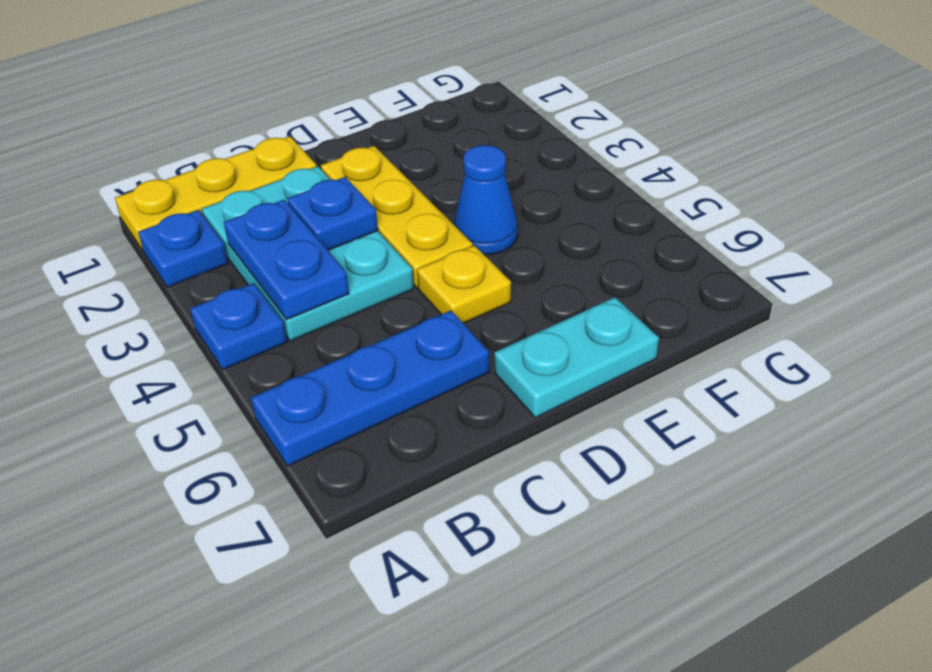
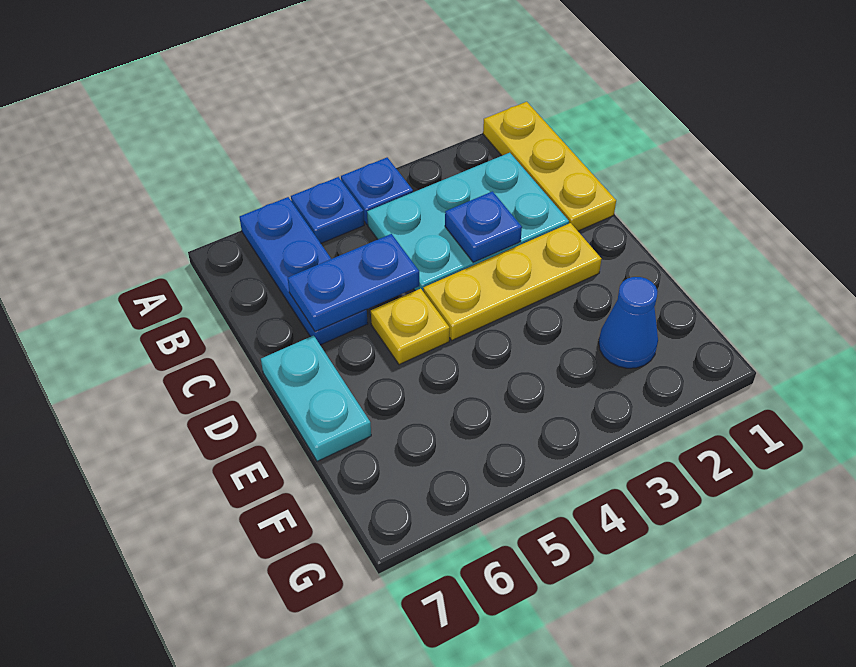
blue plate A2 level 1 -> blue plate A5 level 1
blue plate B3:B4 level 2 -> blue plate C5:C6 level 2
blue cone E4 level 1 -> blue cone F2 level 1

